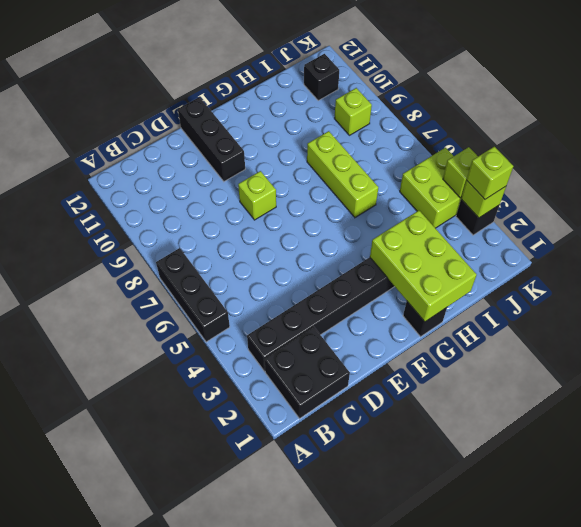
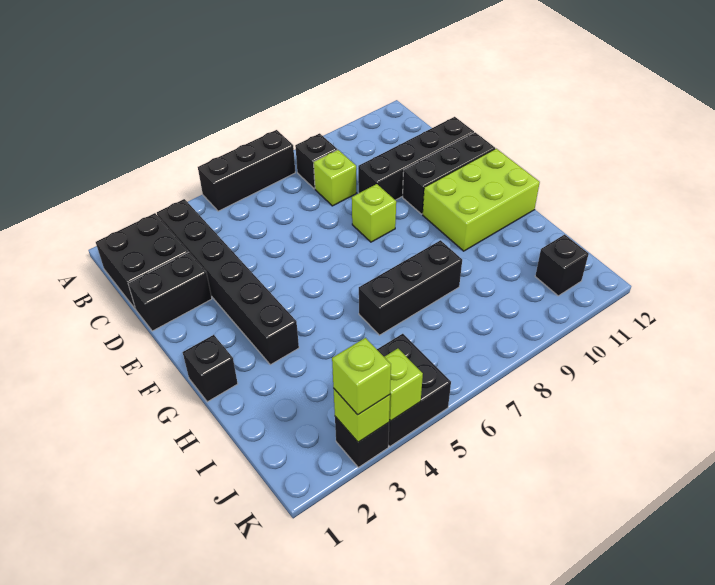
none -> black brick B8 level 1
none -> black brick D1:D2 level 1
none -> black brick D9:D12 level 1
lime brick G1:H3 level 2 -> lime brick F10:G12 level 1
lime brick H6:H8 level 1 -> black brick H6:H8 level 1
lime brick J4:K5 level 1 -> black brick J4:K5 level 1
lime brick J9 level 1 -> lime brick C8 level 1

